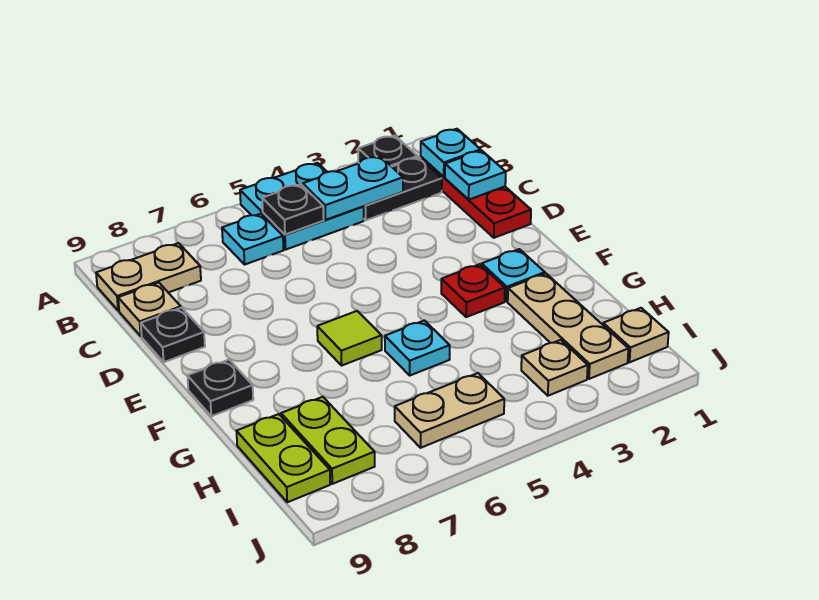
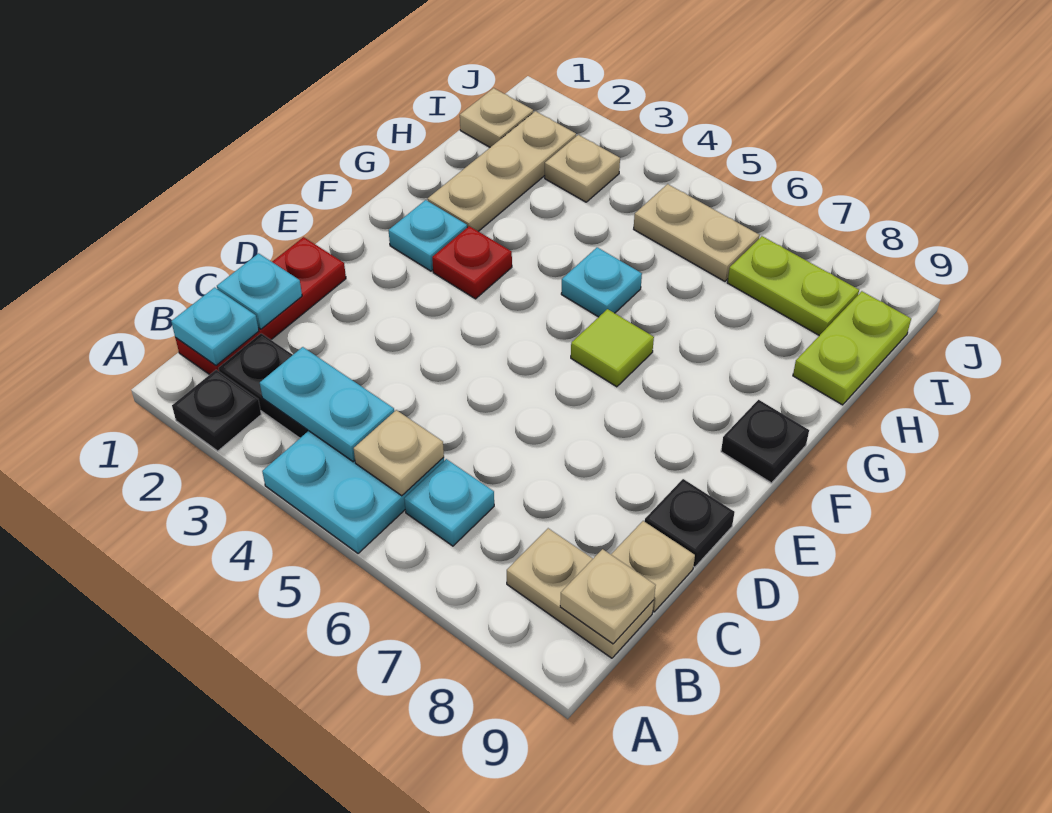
black plate B5 level 2 -> tan plate B5 level 2
none -> tan plate B9 level 2
lime plate H8:I8 level 1 -> lime plate I7:I8 level 1

